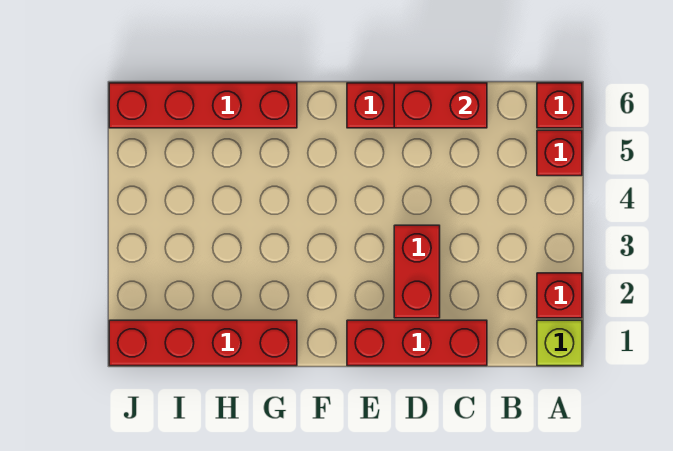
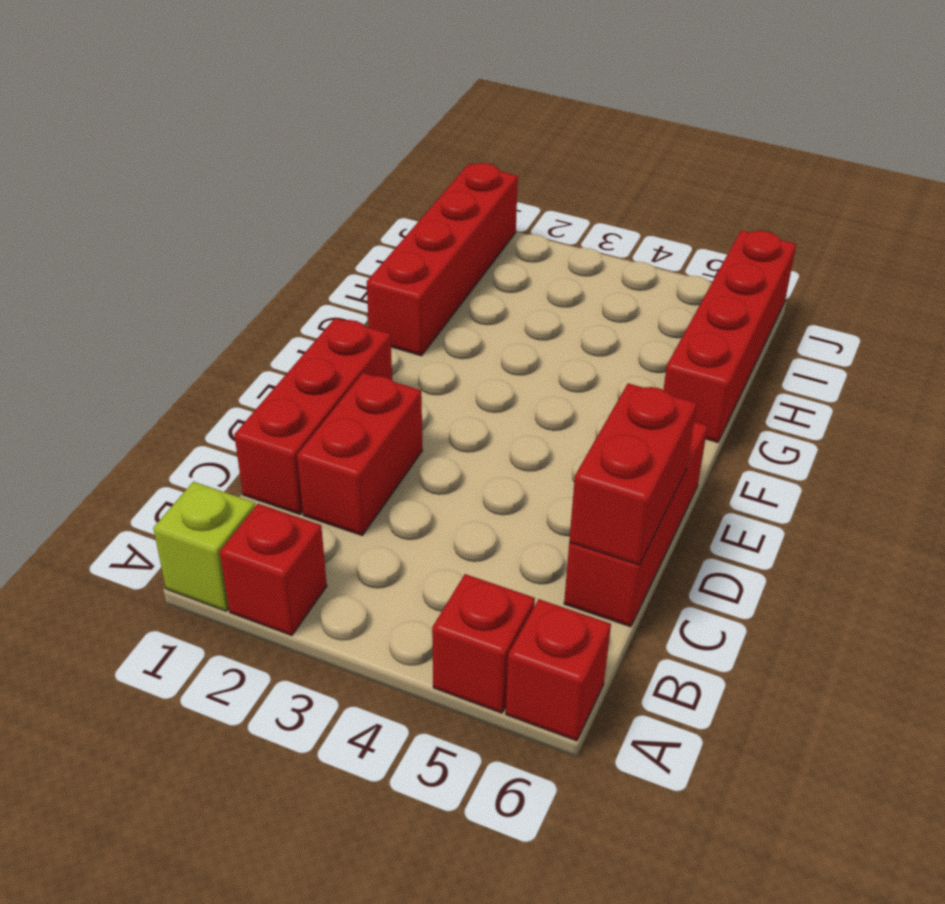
red brick D2:D3 level 1 -> red brick C2:D2 level 1

